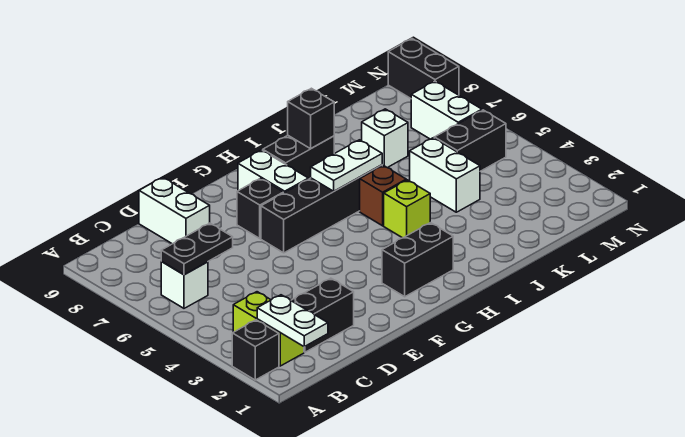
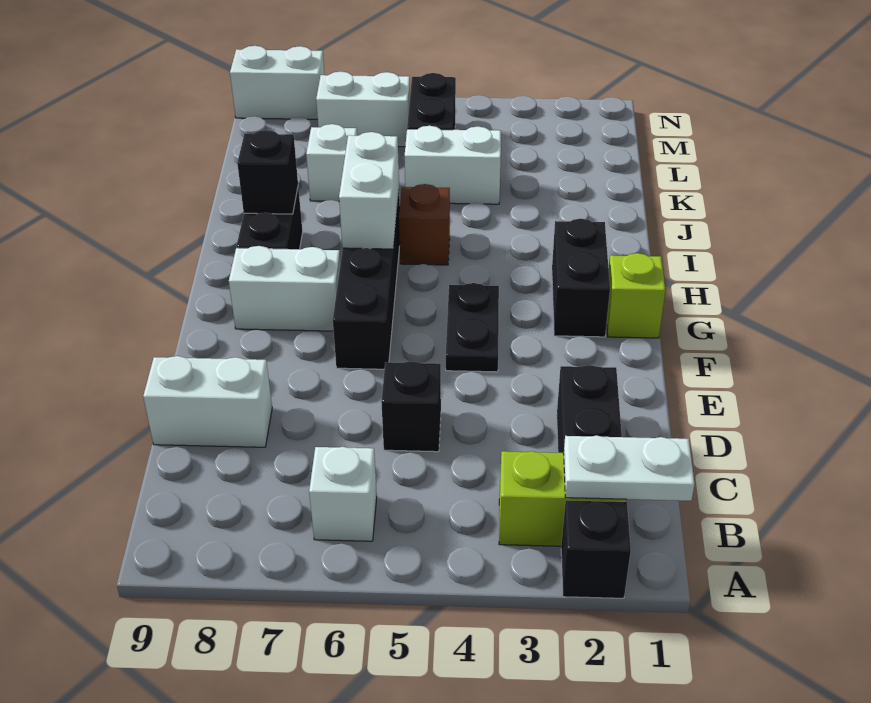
black plate B6:C6 level 2 -> black plate F4:G4 level 1
black brick F7 level 1 -> black brick D5 level 1
white plate H6:I6 level 2 -> white brick H6:I6 level 2
lime brick I4 level 1 -> lime brick G1 level 1
black brick N8:N9 level 1 -> white brick N8:N9 level 1

